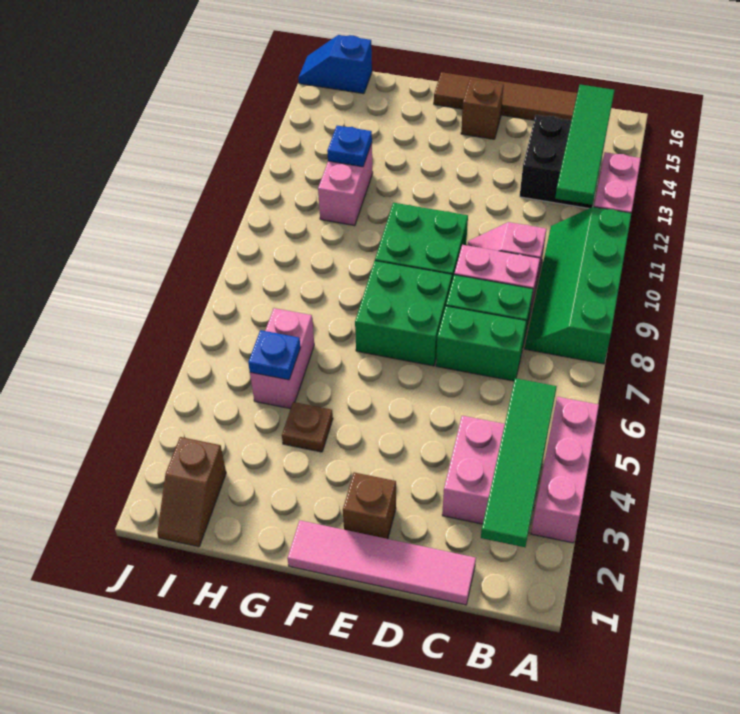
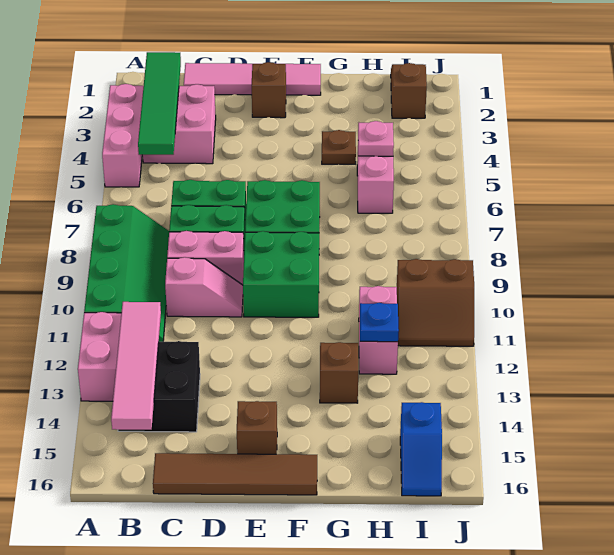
green tile B12:B15 level 2 -> pink tile B12:B15 level 2
none -> brown brick G13 level 1
blue plate H5 level 2 -> pink plate H5 level 2
none -> brown slope I10:J11 level 1 top 10
blue slope I16:J16 level 1 top I -> blue slope I15:I16 level 1 top 15

